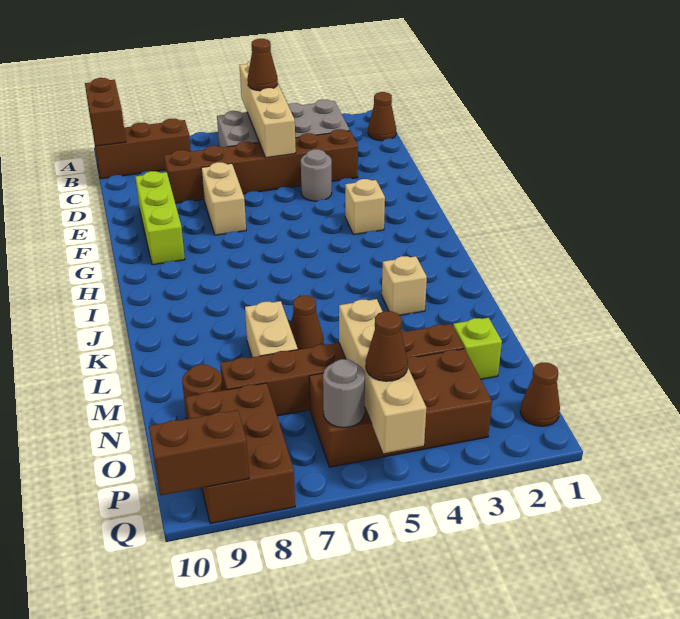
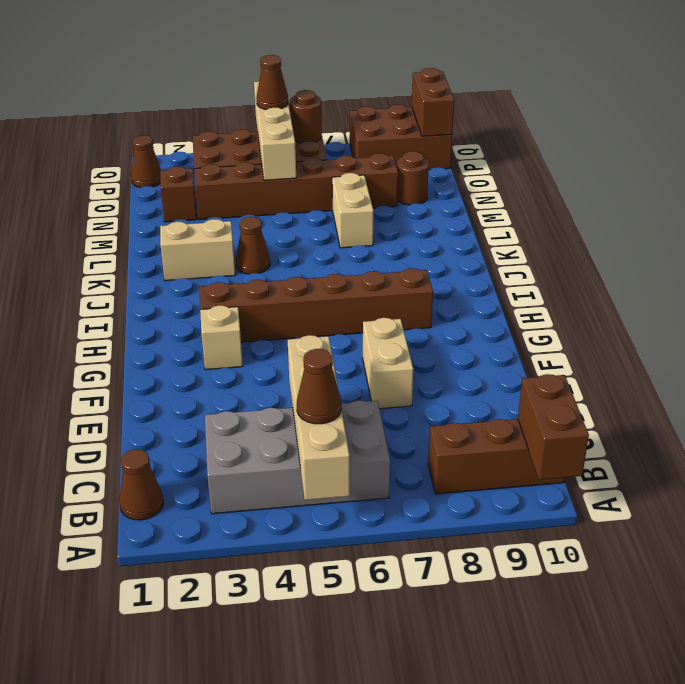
brown brick D3:D8 level 1 -> brown brick H3:H8 level 1
grey round brick E4 level 1 -> none
lime brick E9:G9 level 1 -> none
tan brick K3 level 1 -> tan brick K2:K3 level 1
brown cone L6 level 1 -> brown cone K4 level 1
lime brick N2 level 1 -> brown brick N2 level 1
brown brick O8:Q9 level 1 -> brown brick P8:Q10 level 1
grey round brick P6 level 2 -> brown round brick P6 level 2
brown brick Q9:Q10 level 2 -> brown brick P10:Q10 level 2

